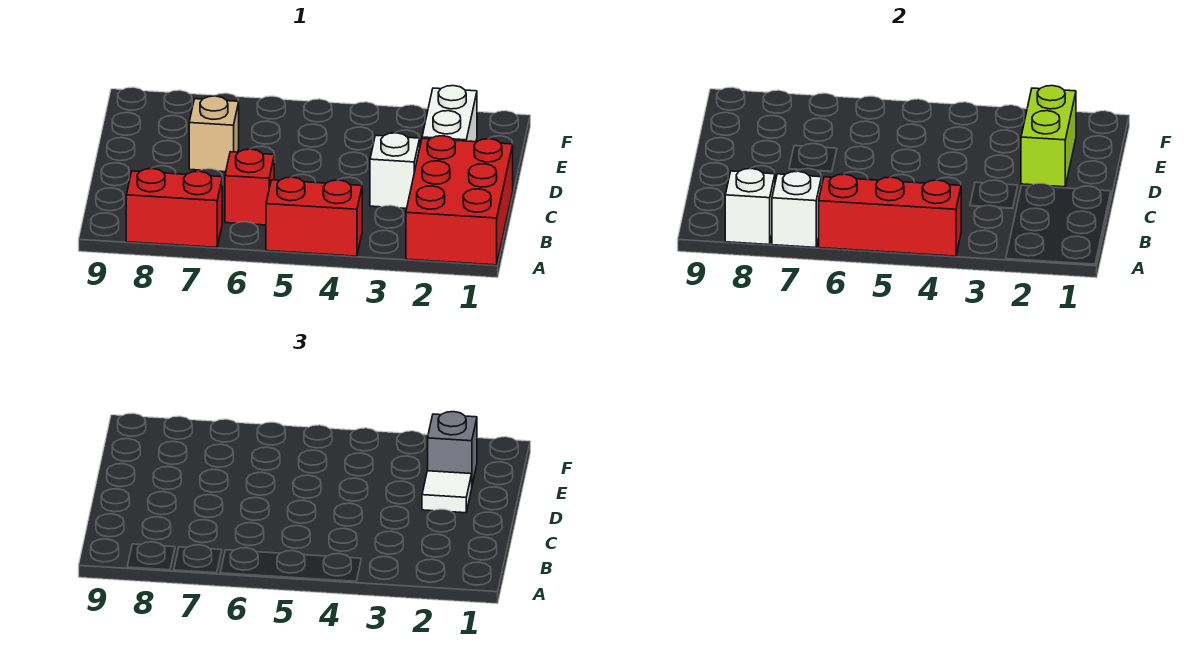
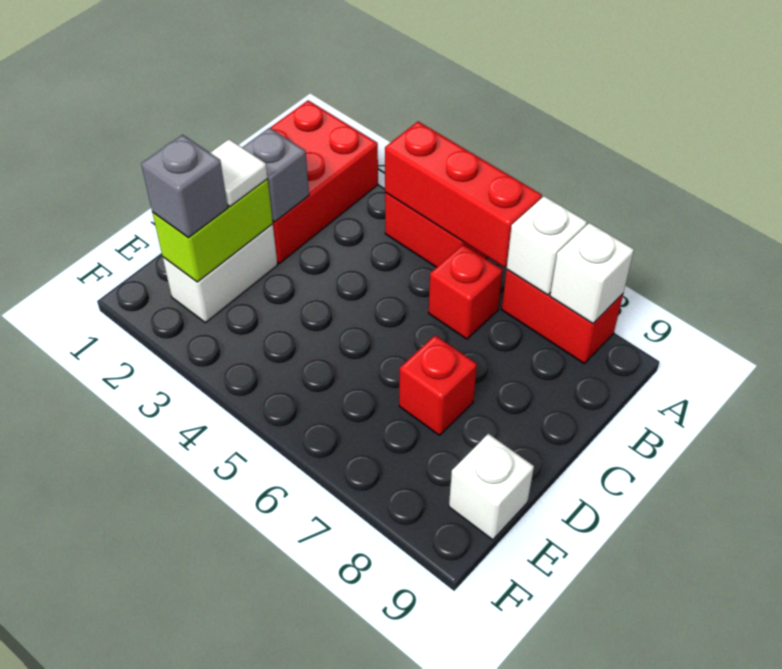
none -> grey brick C2 level 2
white brick C3 level 1 -> white brick E9 level 1
tan brick D7 level 1 -> red brick D7 level 1

